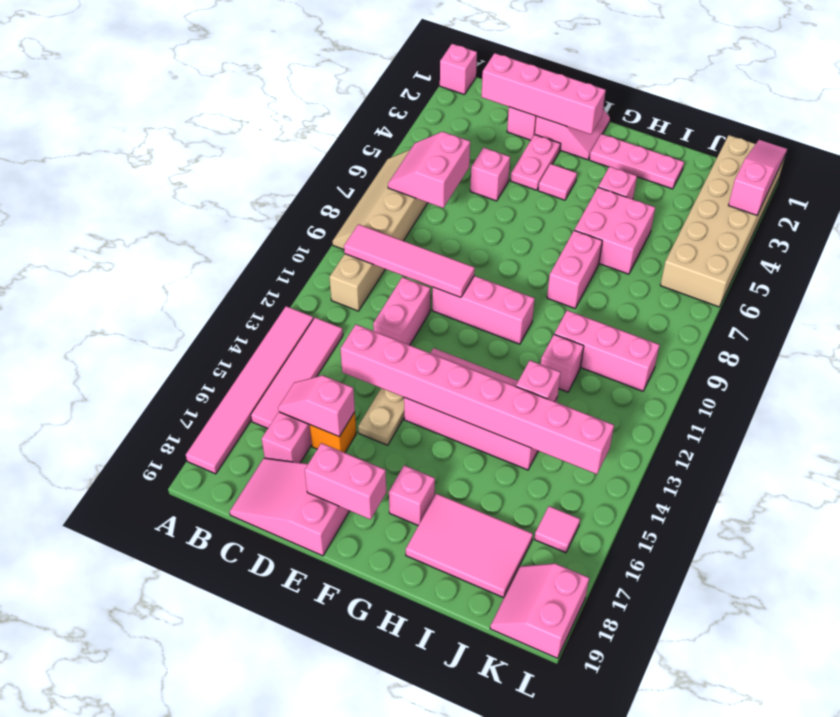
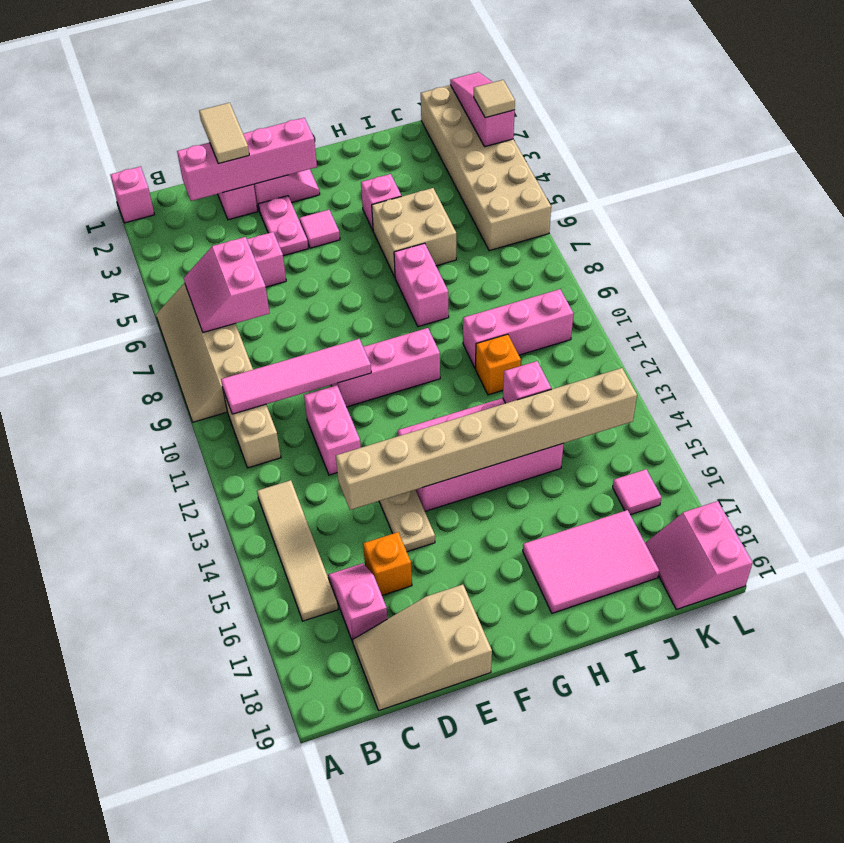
pink tile A13:A18 level 1 -> none
pink tile B13:B16 level 1 -> tan tile B13:B16 level 1
pink slope C16:D16 level 2 top D -> none
pink slope C18:E19 level 1 top E -> tan slope C18:E19 level 1 top E
none -> tan tile D1:D2 level 3
pink brick D14:K14 level 2 -> tan brick D14:K14 level 2
pink brick E18:F18 level 2 -> none
pink plate G2:I2 level 1 -> none
pink brick G17 level 1 -> none
pink brick H5:I6 level 1 -> tan brick H5:I6 level 1
pink brick I11 level 1 -> orange brick I11 level 1
none -> tan tile L3 level 3

